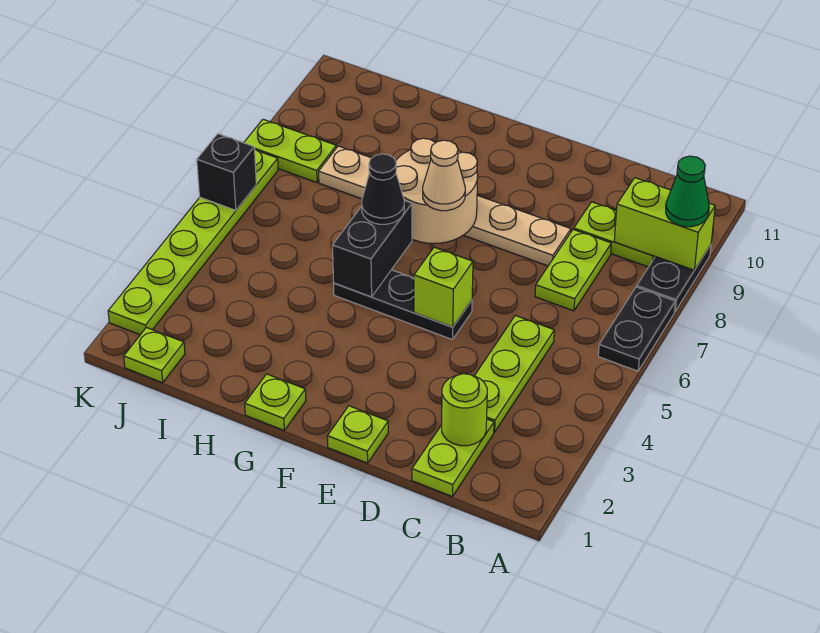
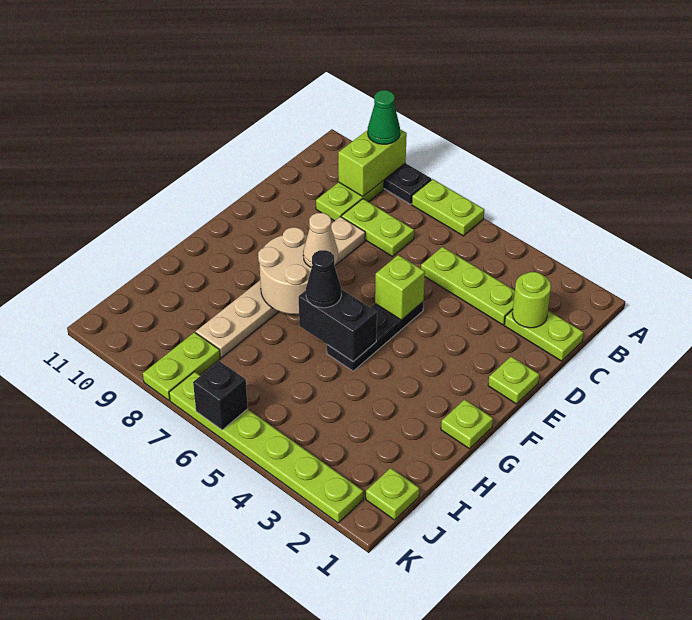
black plate A6:A7 level 1 -> lime plate A6:A7 level 1

